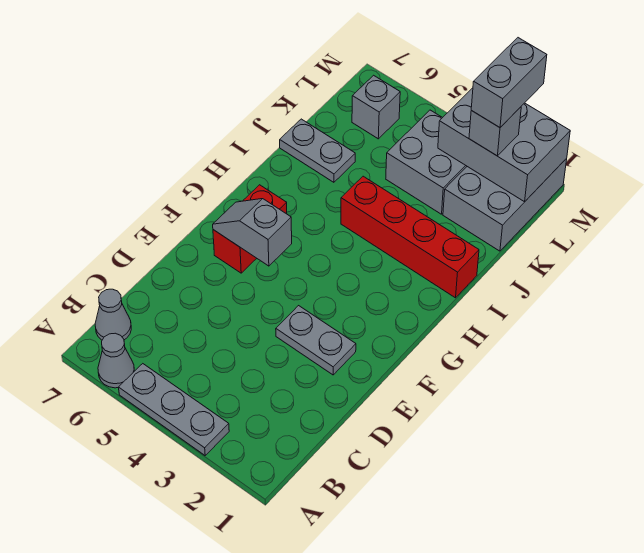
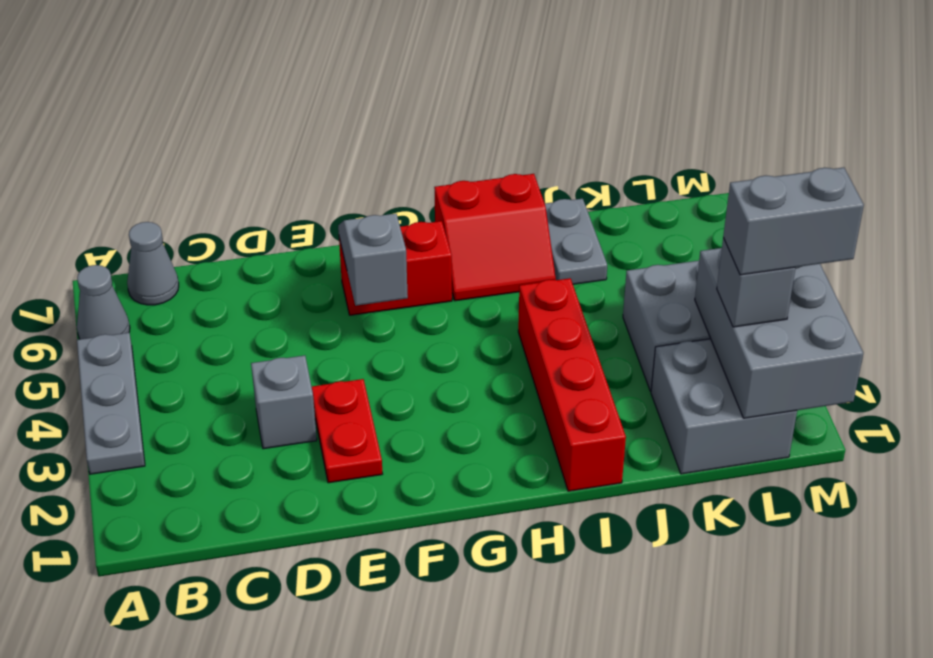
grey plate E2:E3 level 1 -> red plate E2:E3 level 1
none -> red slope H6:I7 level 1 top 7
grey brick K1:M2 level 1 -> grey brick K1:L2 level 1
grey brick L6 level 1 -> grey brick D3 level 1

